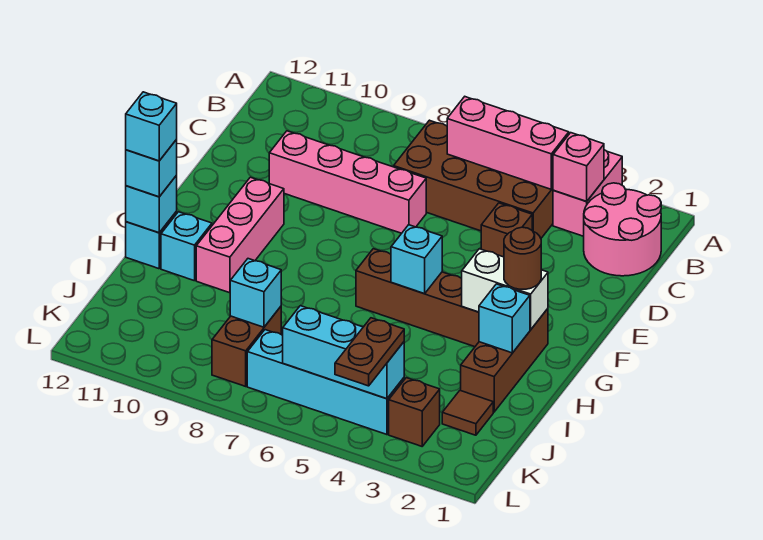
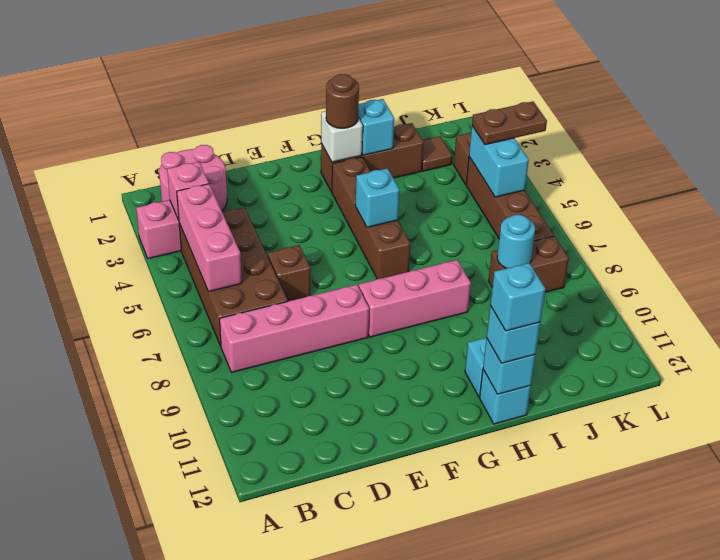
brown brick D4 level 1 -> brown brick D6 level 1
pink brick D7:D10 level 1 -> pink brick B8:E8 level 1
pink brick F10:H10 level 1 -> pink brick F8:H8 level 1
white brick G2:G3 level 2 -> white brick G2 level 2
cyan brick J8 level 2 -> cyan round brick J8 level 2
cyan brick K4:K7 level 1 -> brown brick K4:K7 level 1
cyan brick K4:K6 level 2 -> cyan brick K4:K5 level 2

